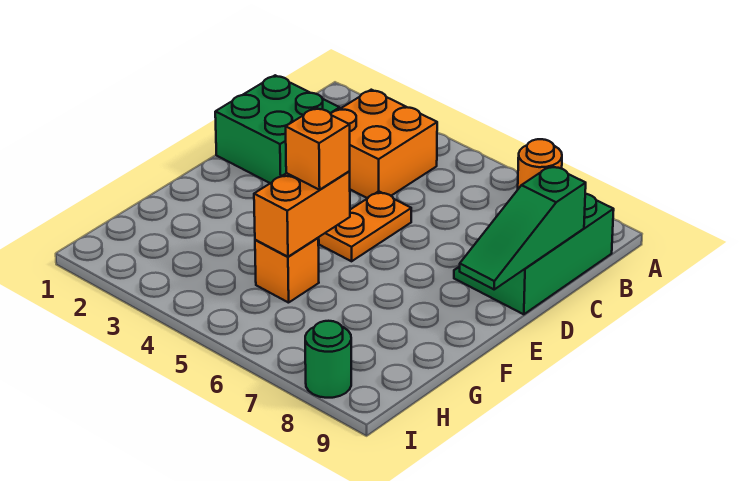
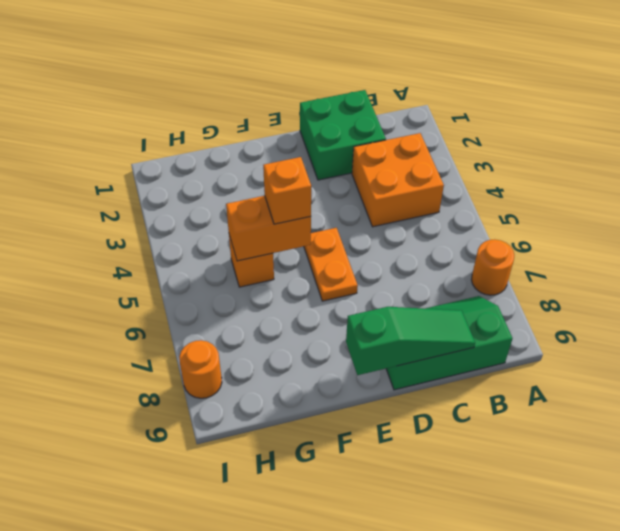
green slope C9:E9 level 2 top C -> green slope C9:E9 level 2 top E
orange plate D5:E5 level 1 -> orange plate E5:E6 level 1
green round brick I8 level 1 -> orange round brick I8 level 1

